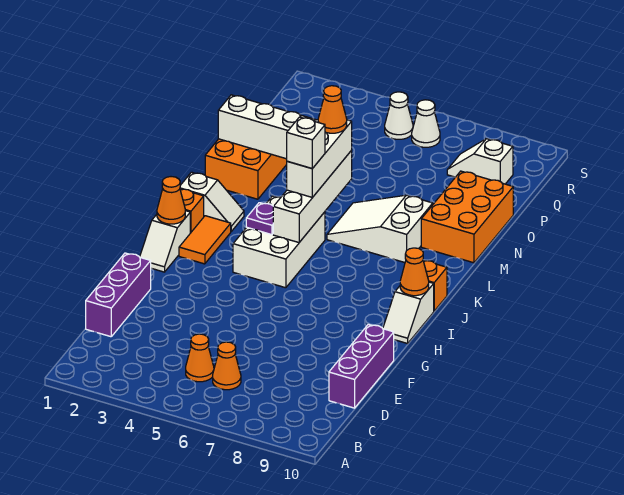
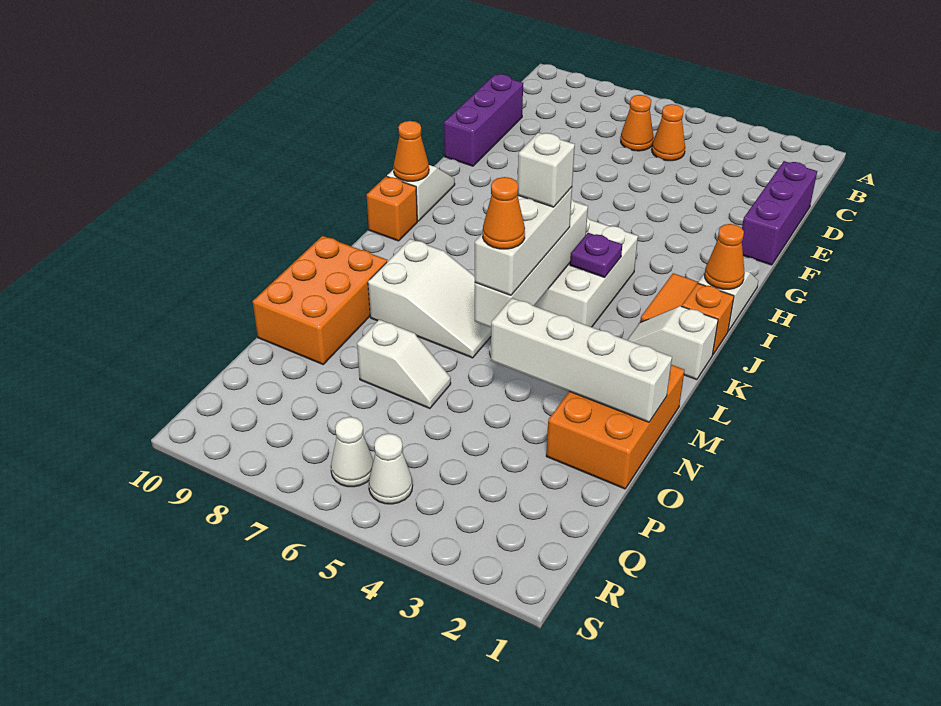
white slope Q8:Q9 level 1 top 9 -> white slope O6:O7 level 1 top 7

